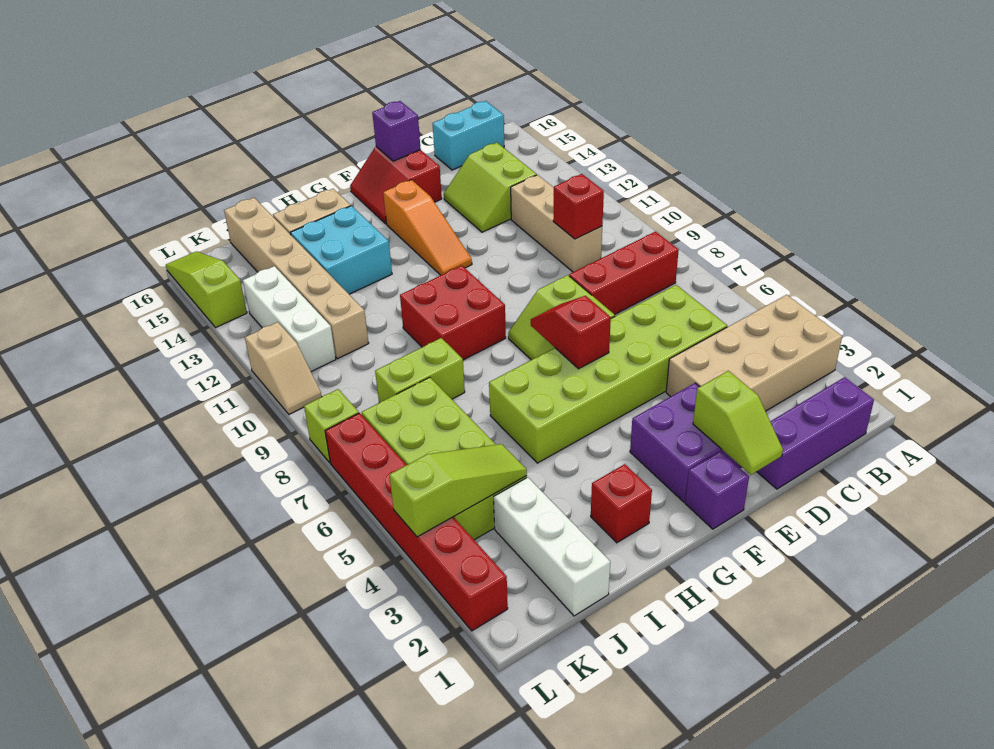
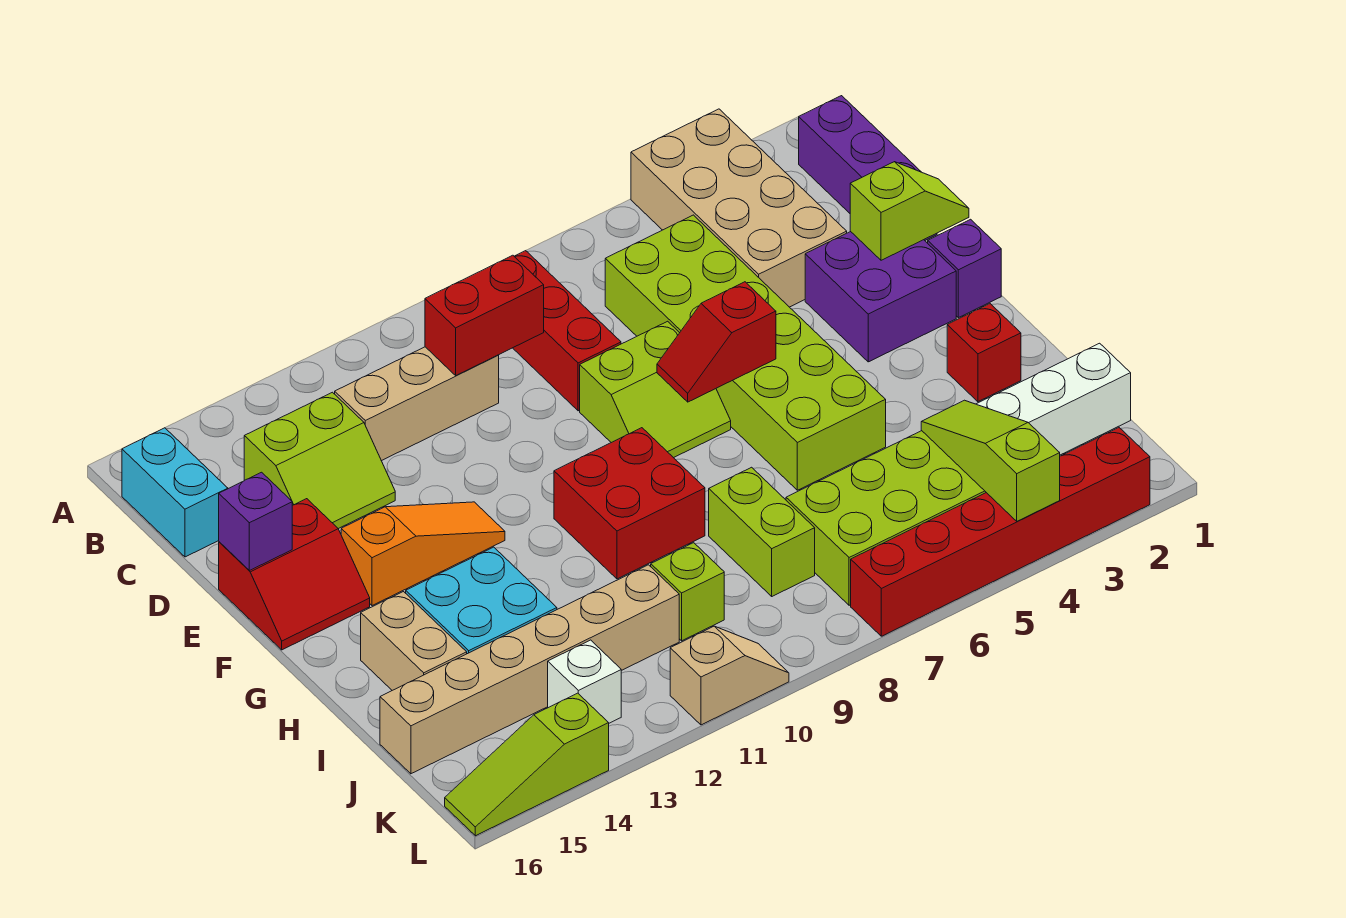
red brick C10 level 2 -> red brick C9:C10 level 2
white brick K11:K13 level 1 -> white brick K13 level 1
lime brick L8 level 1 -> lime brick J10 level 1

